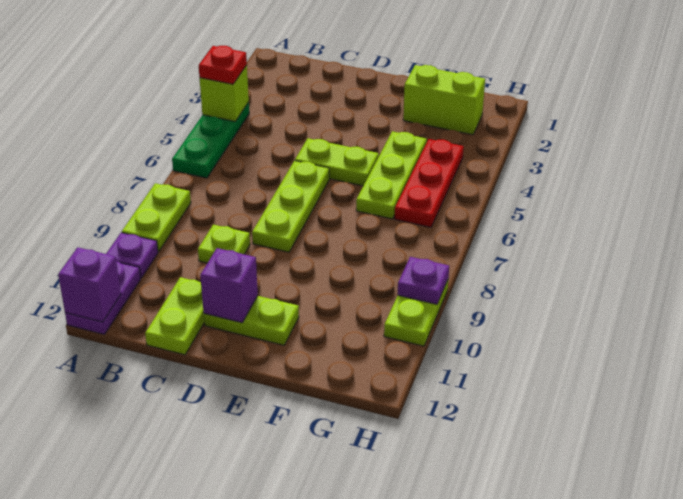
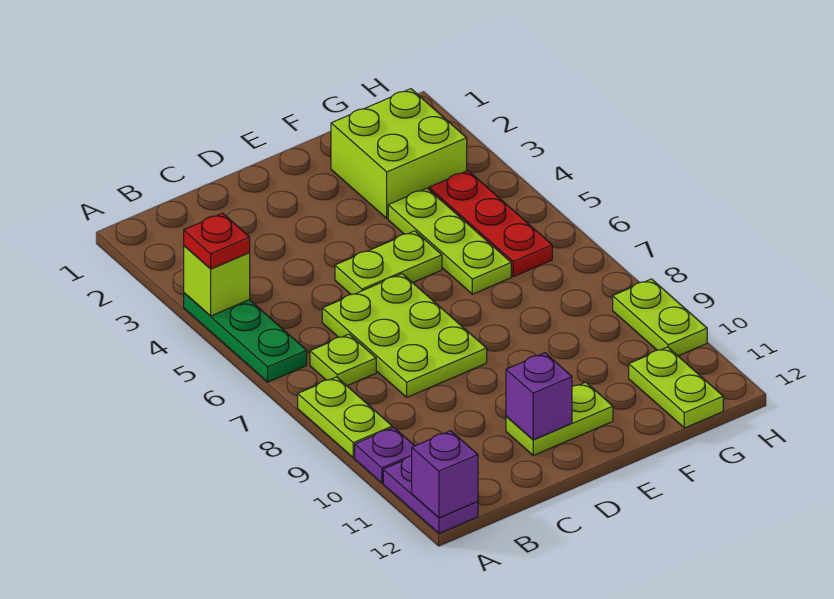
lime plate C9 level 1 -> lime plate B7 level 1
lime plate C11:C12 level 1 -> lime plate G11:G12 level 1
lime plate D6:D8 level 1 -> lime plate C6:D8 level 1
lime brick F2:G2 level 1 -> lime brick F2:G3 level 1
purple plate H9 level 2 -> none

